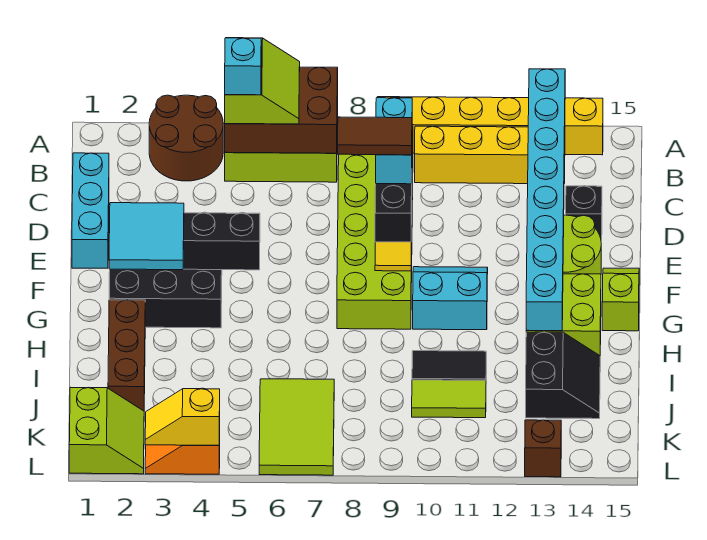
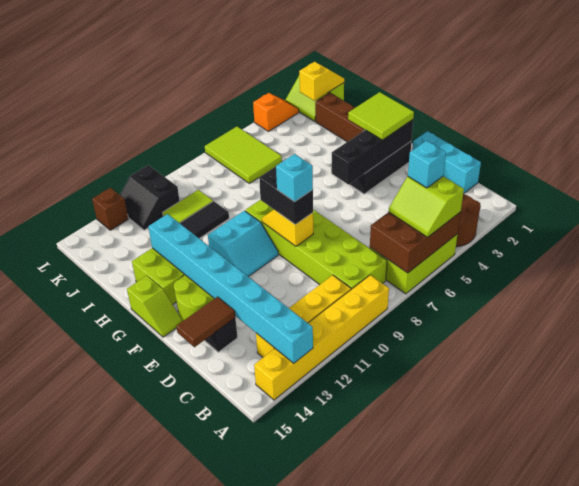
cyan brick D9:E9 level 4 -> cyan brick E9 level 4
brown tile E8:E9 level 5 -> brown tile D14:D15 level 2
cyan tile F2:G3 level 3 -> lime tile F2:G3 level 3
black slope I13:J14 level 1 top 13 -> black slope K11:L12 level 1 top 11
yellow slope L3:L4 level 2 top 4 -> yellow slope K1:K2 level 2 top 2

